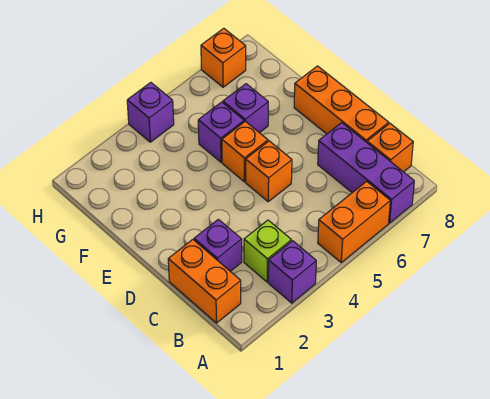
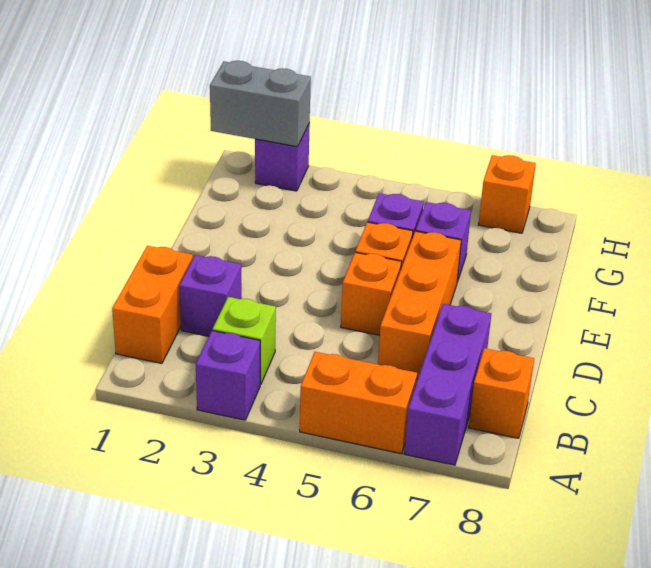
orange brick C8:E8 level 1 -> orange brick C6:E6 level 1
none -> grey brick H1:H2 level 2
purple brick H4 level 1 -> purple brick H2 level 1

